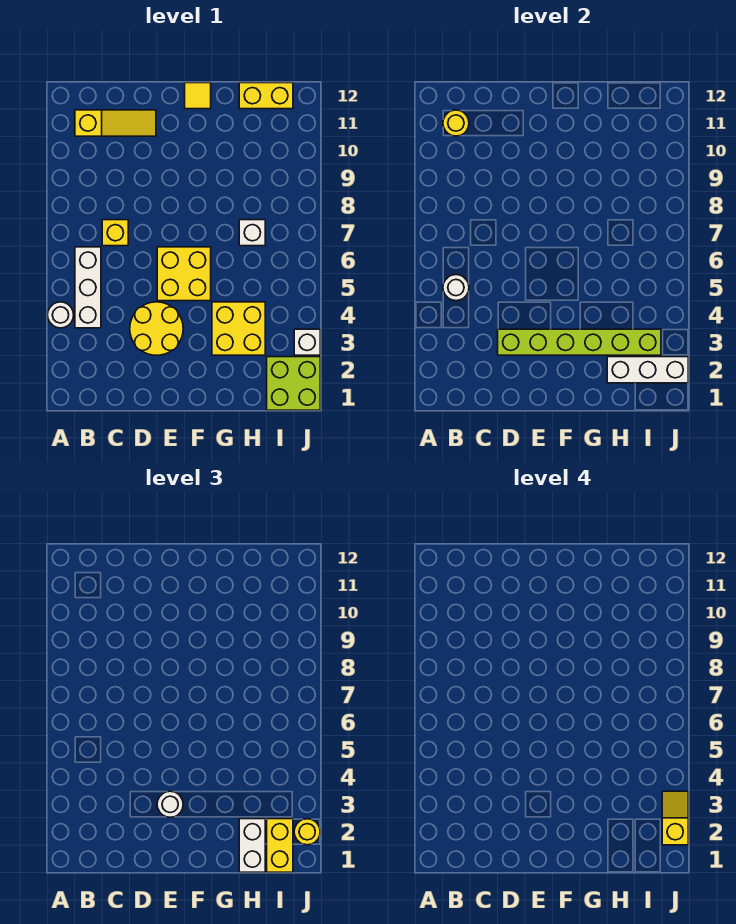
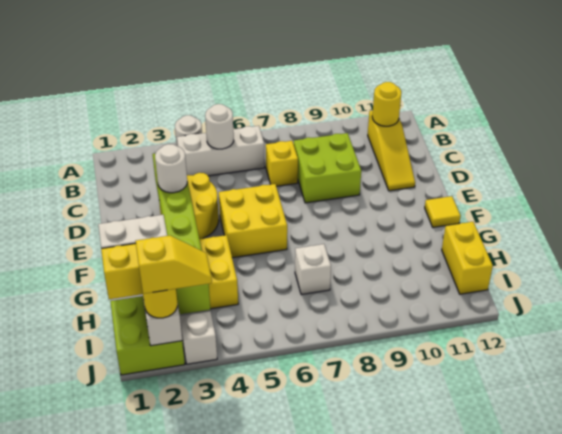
none -> lime brick C8:D9 level 1

